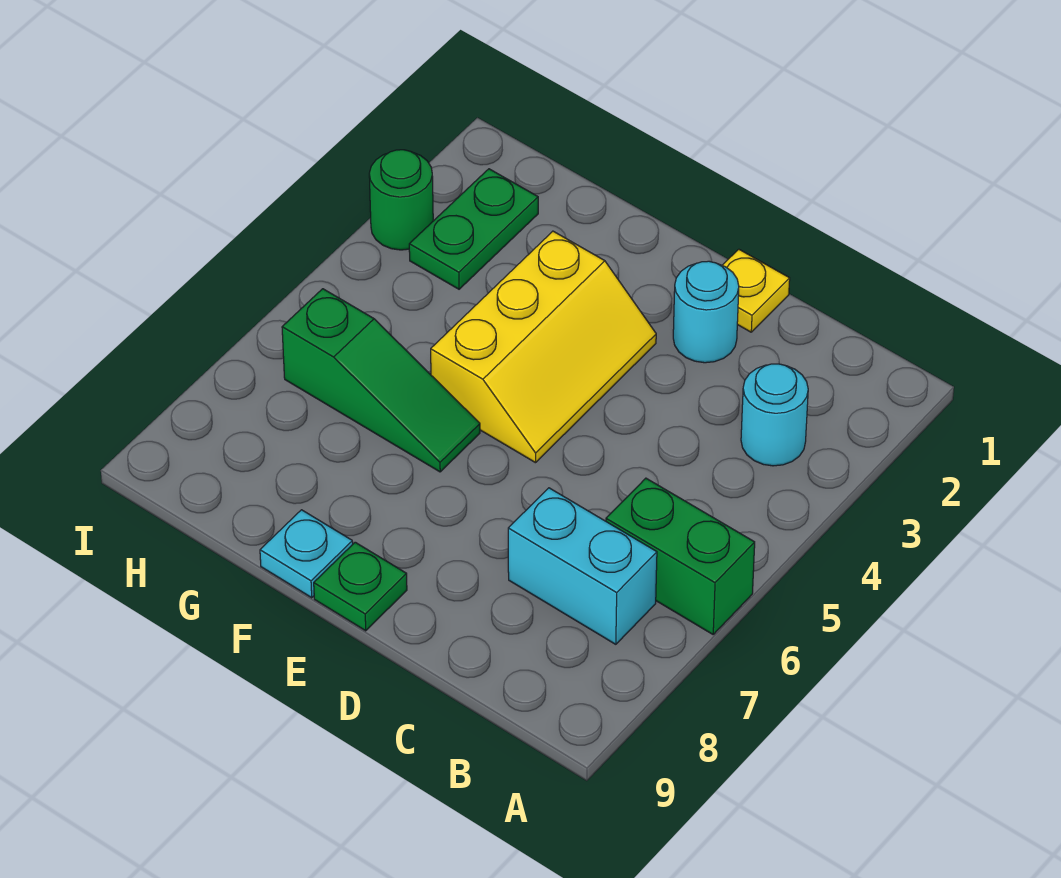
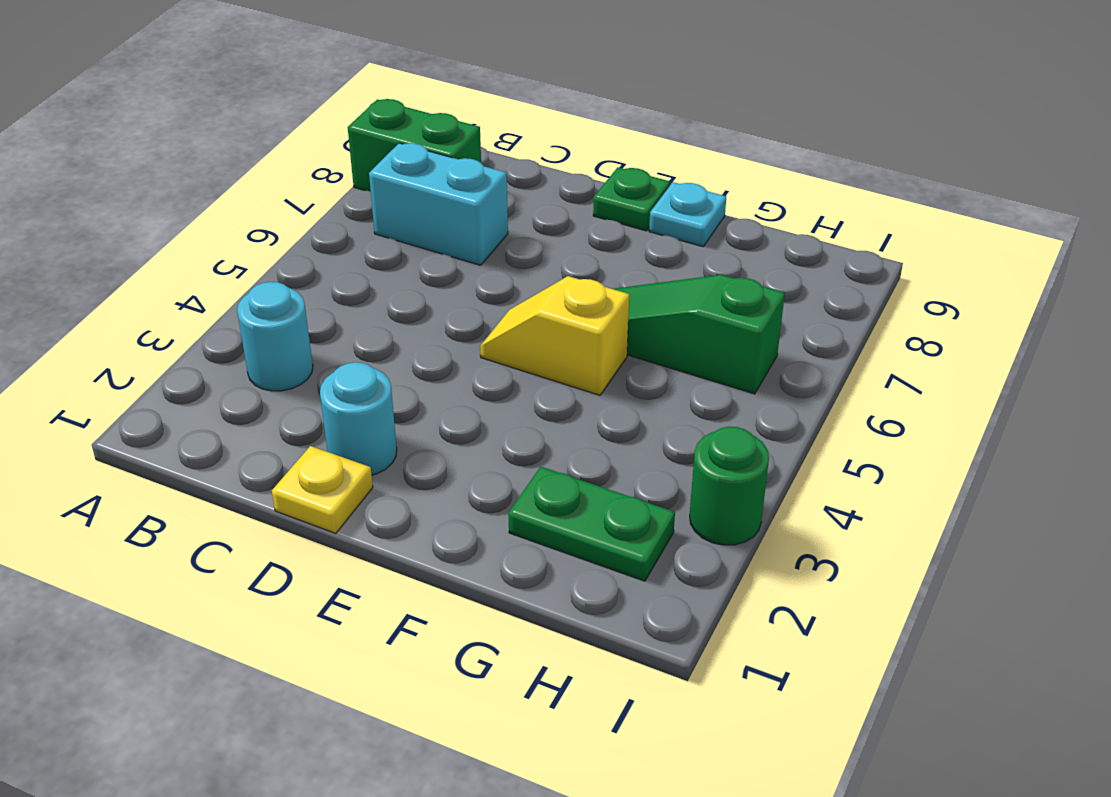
green brick A6:B6 level 1 -> green brick A8:B8 level 1
yellow slope E3:F5 level 1 top F -> yellow slope E5:F5 level 1 top F
green plate H2:H3 level 1 -> green plate G2:H2 level 1

